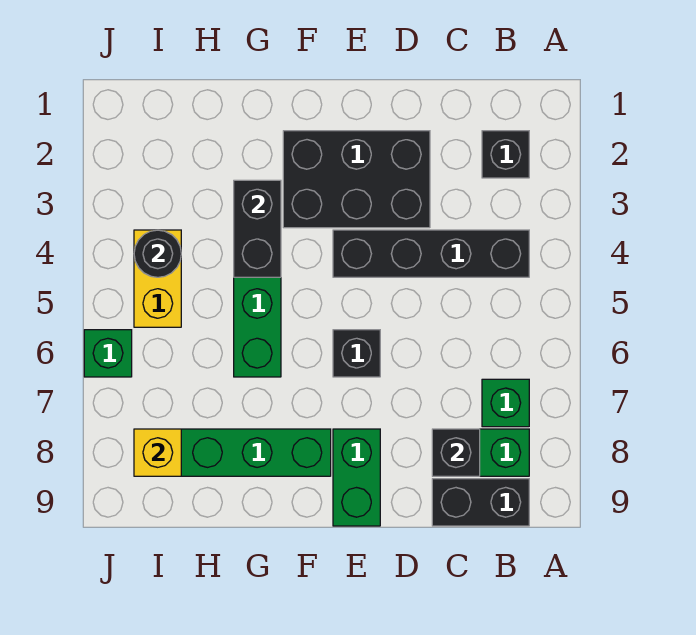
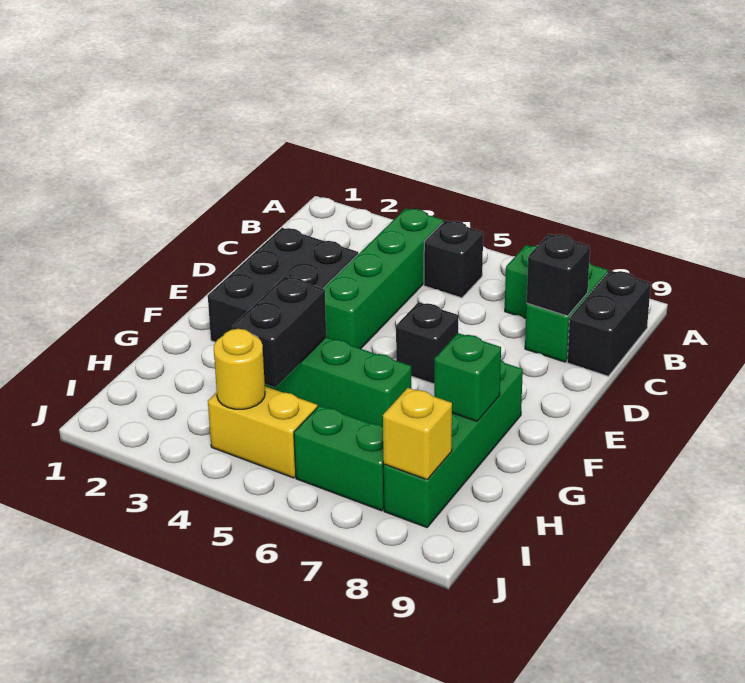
black brick B2 level 1 -> black brick B5 level 1
black brick B4:E4 level 1 -> green brick B4:E4 level 1
green brick E8:E9 level 1 -> green brick I6:I7 level 1
black brick G3:G4 level 2 -> black brick G4:H4 level 2
black round brick I4 level 2 -> yellow round brick I4 level 2
green brick J6 level 1 -> green brick G8 level 2

